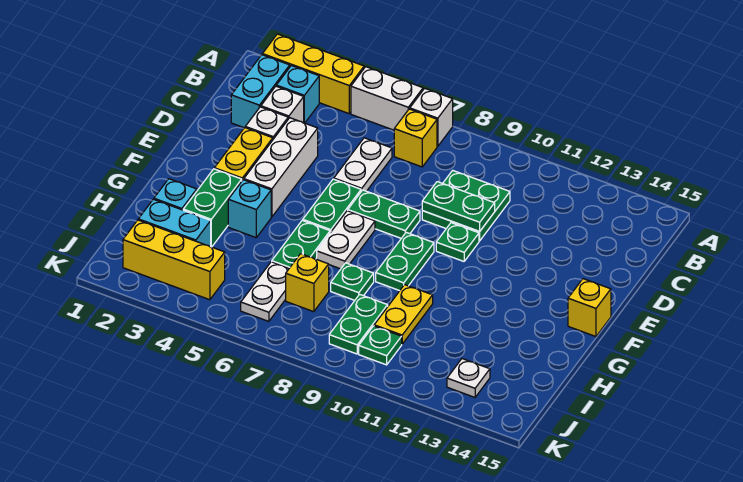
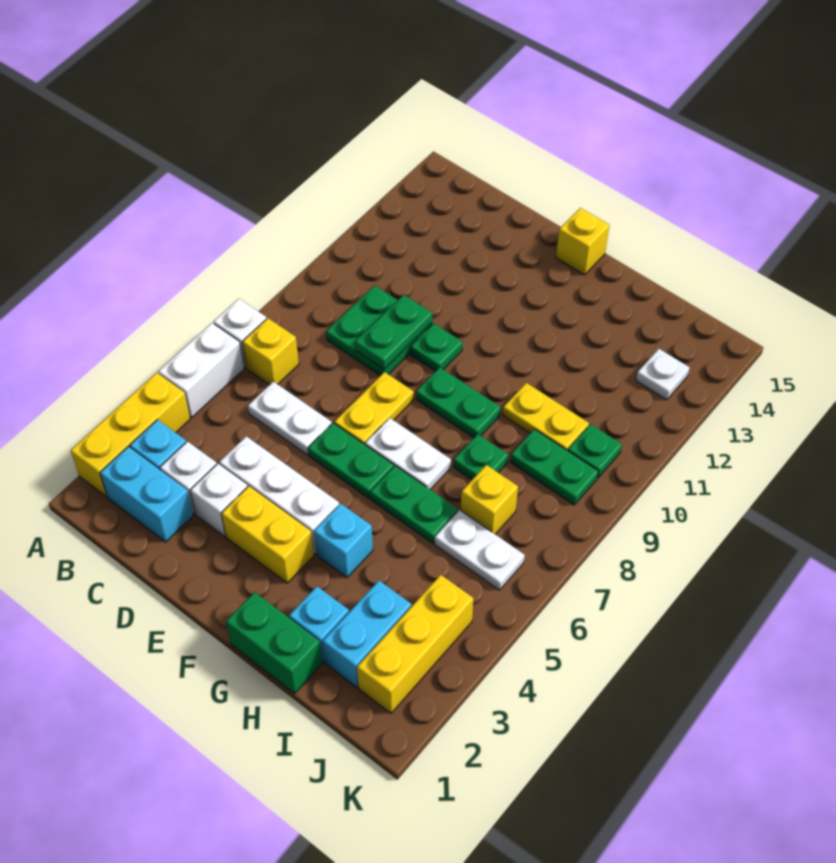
green plate E7:E8 level 1 -> yellow plate E7:E8 level 1
green brick G3:H3 level 1 -> green brick G1:H1 level 1

